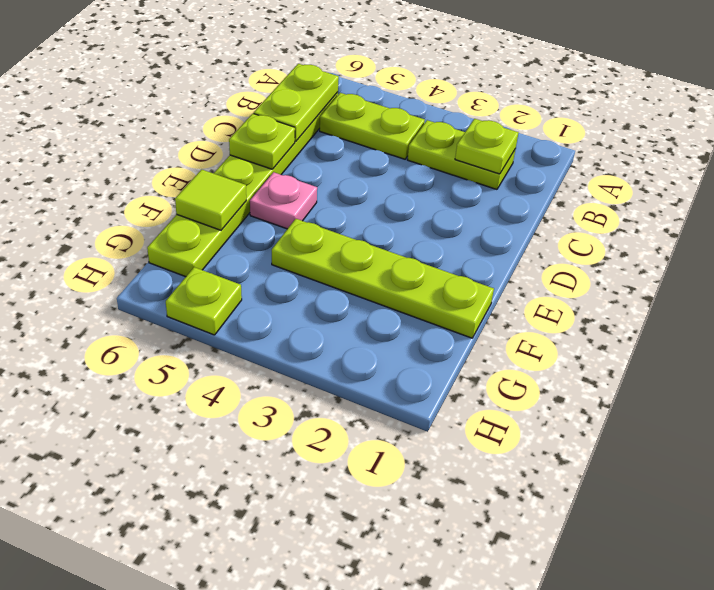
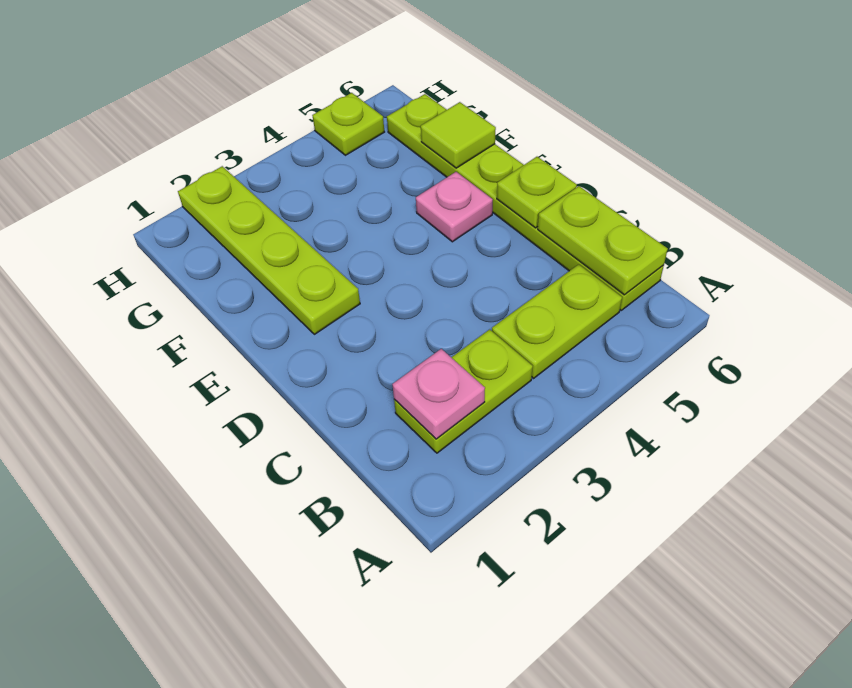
lime plate B2 level 2 -> pink plate B2 level 2
lime plate F1:F4 level 1 -> lime plate E2:H2 level 1

